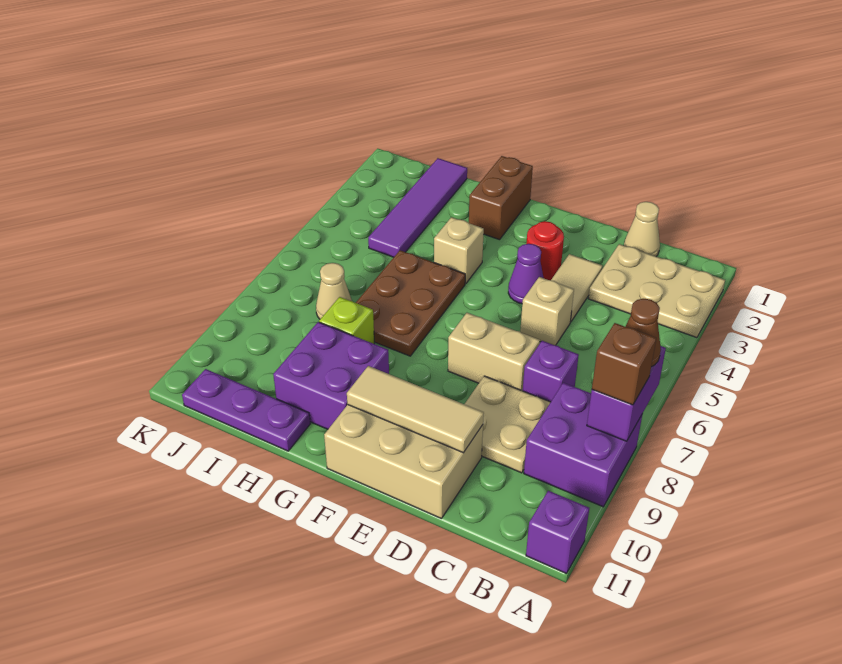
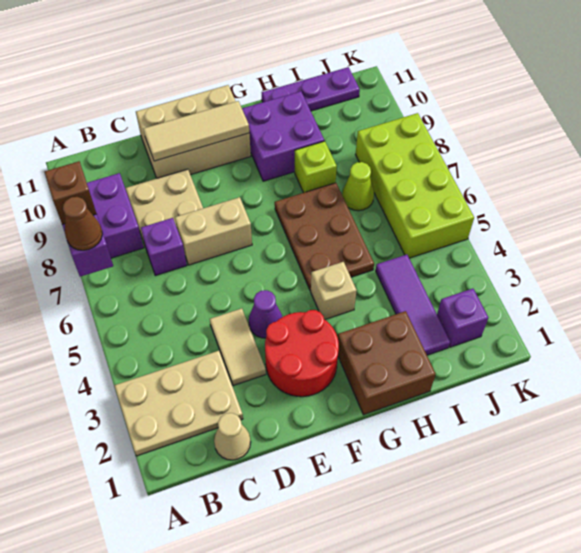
purple brick A11 level 1 -> purple brick J2 level 1
tan brick D5 level 1 -> none
red round brick E3 level 1 -> red round brick E2:F3 level 1
brown brick G1:G2 level 1 -> brown brick G1:H2 level 1
purple tile I1:I4 level 1 -> purple tile I2:I4 level 1
tan cone I7 level 1 -> lime cone I7 level 1
none -> lime brick J5:K8 level 1

